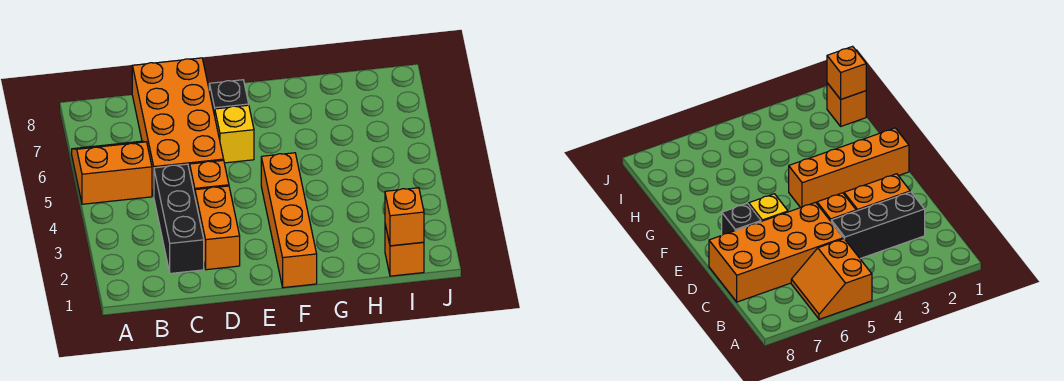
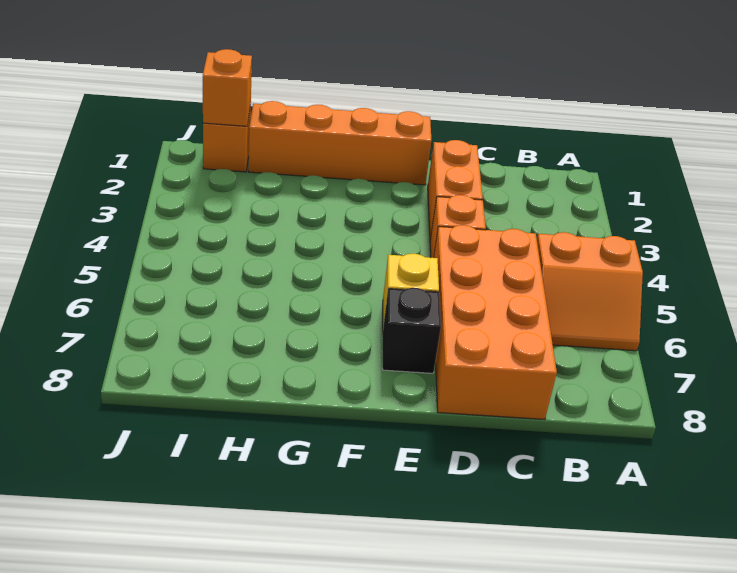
black brick C2:C4 level 1 -> none
orange brick F1:F4 level 1 -> orange brick E1:H1 level 1

